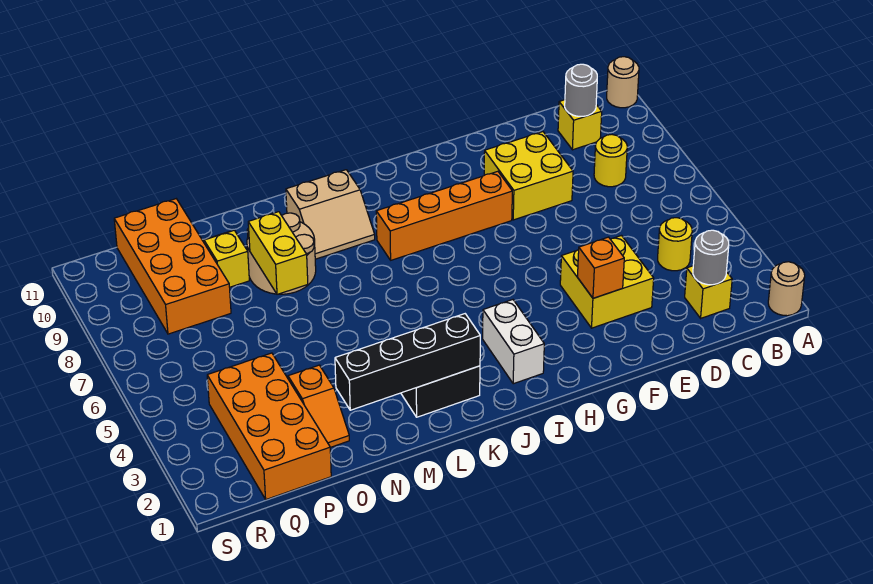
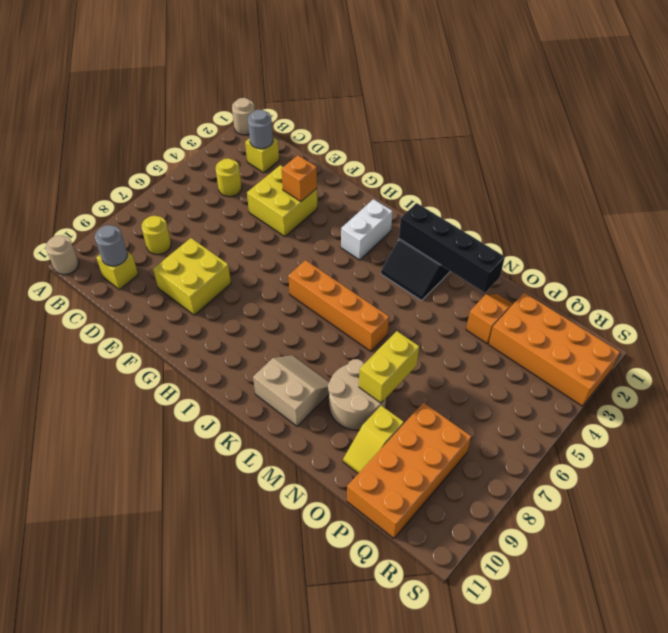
orange brick G8:J8 level 1 -> orange brick I6:L6 level 1
orange brick P1:Q4 level 1 -> orange brick P2:S3 level 1

